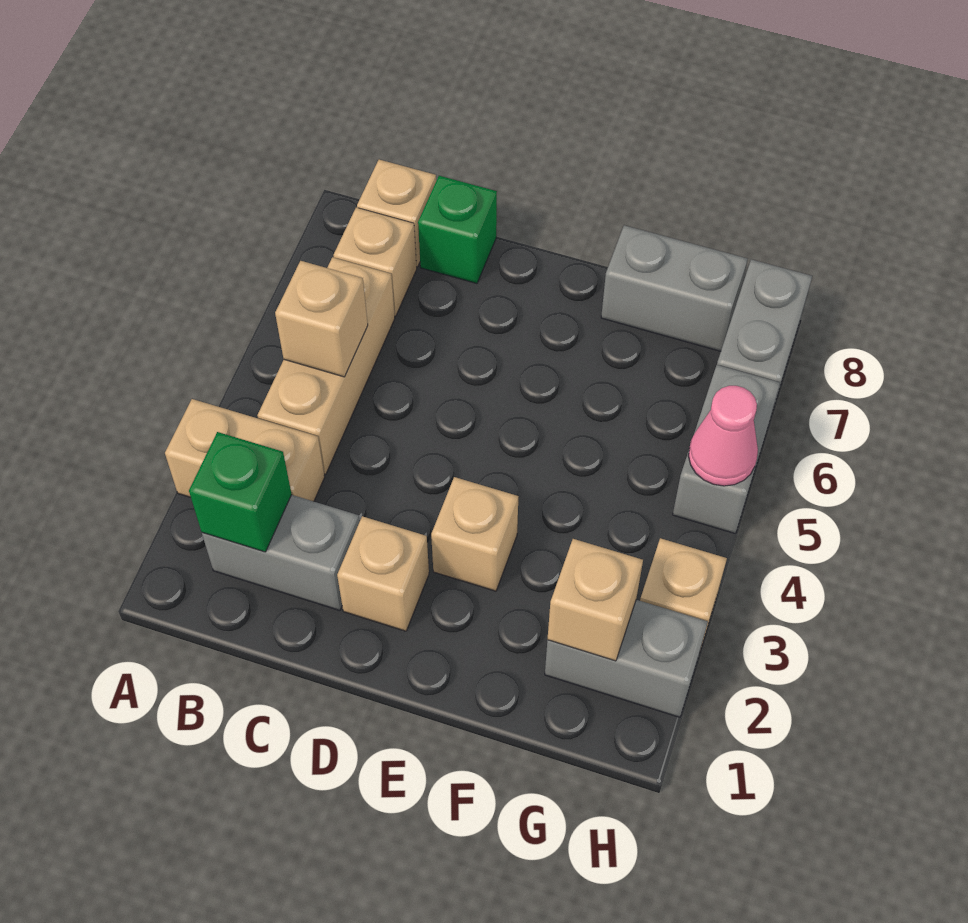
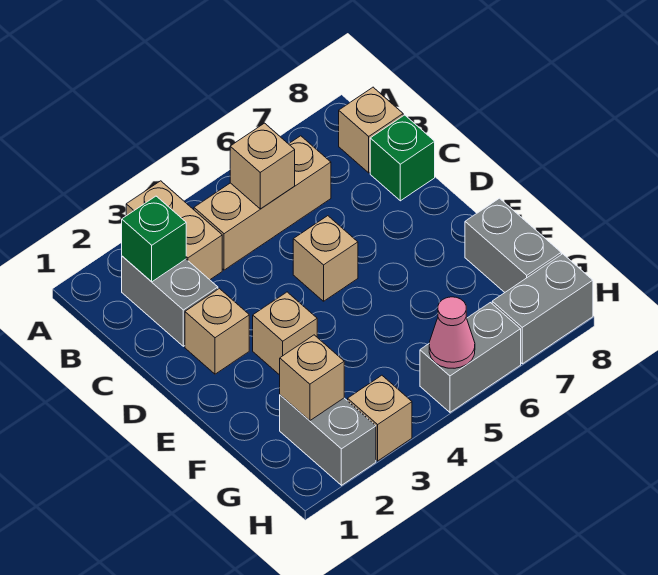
tan brick B7 level 1 -> tan brick D5 level 1

